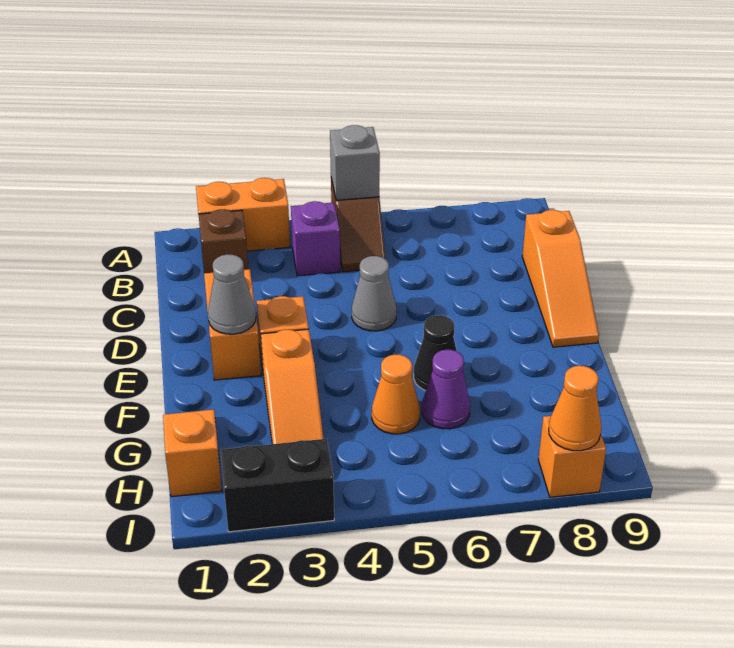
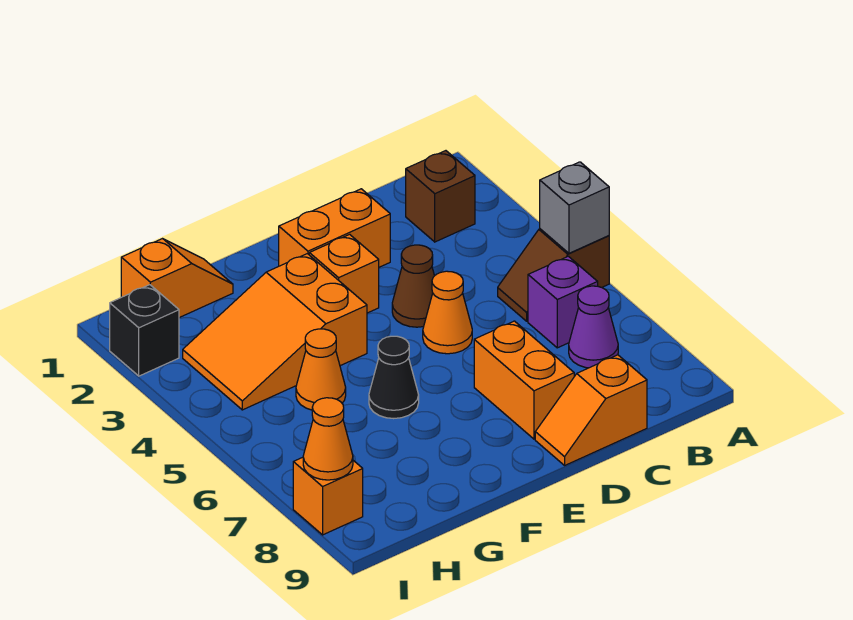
orange brick A2:A3 level 1 -> orange brick D7:D8 level 1
purple brick B4 level 1 -> purple brick B6 level 1
orange slope C9:E9 level 1 top C -> orange slope C9:D9 level 1 top C
none -> brown cone D4 level 1
grey cone D5 level 1 -> orange cone D5 level 1
grey cone E2 level 2 -> none
orange slope F3:H3 level 1 top F -> orange slope F3:H4 level 1 top F
purple cone G6 level 1 -> purple cone B7 level 1
black brick I2:I3 level 1 -> black brick I2 level 1

